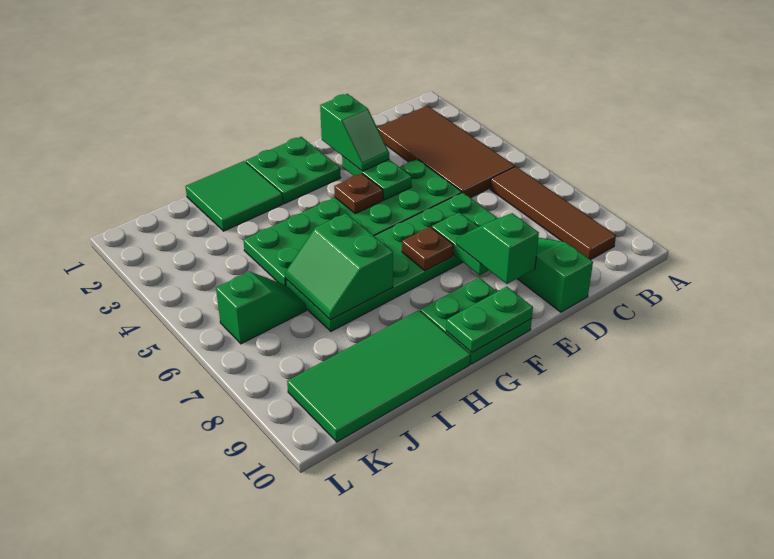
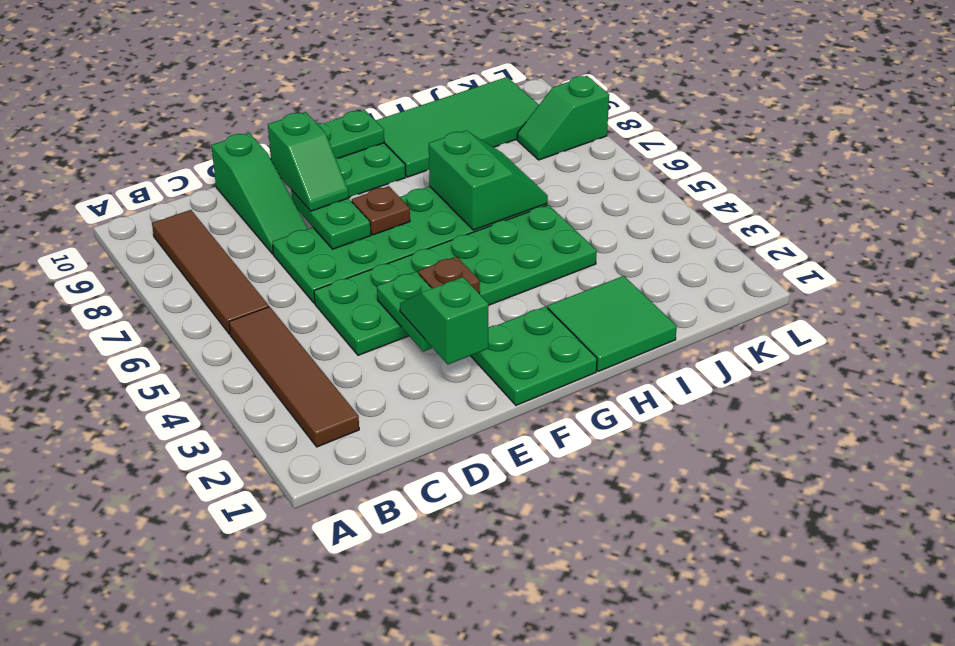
brown tile B2:C5 level 1 -> brown tile B2:B5 level 1
green slope J6:K6 level 1 top K -> green slope K8:L8 level 1 top L

